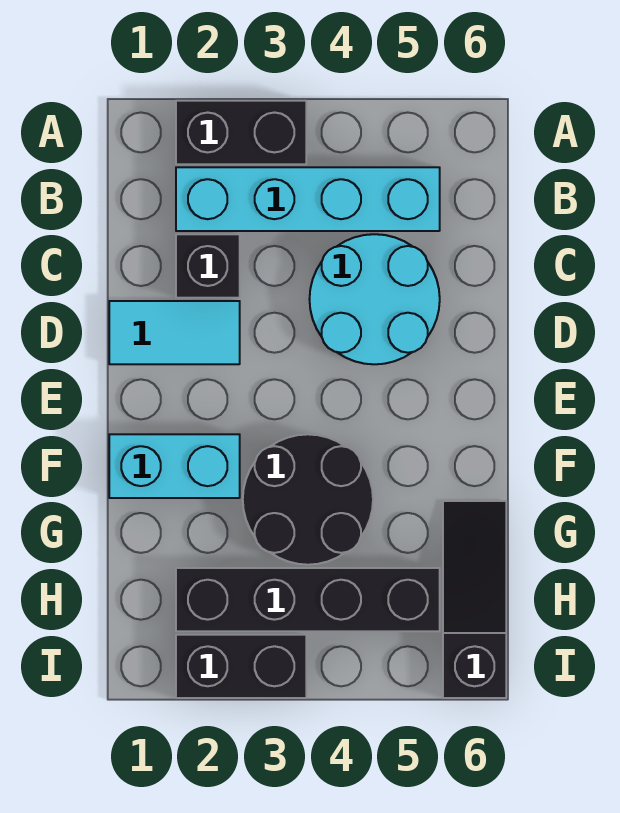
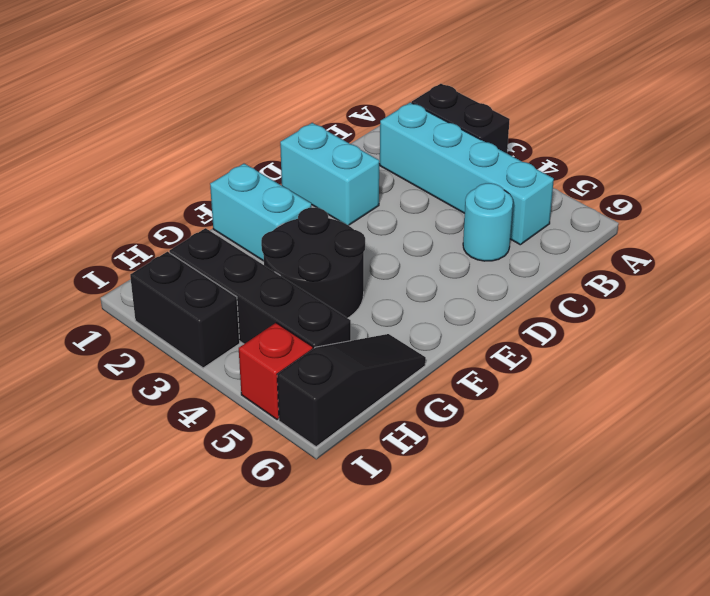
black brick C2 level 1 -> none
cyan round brick C4:D5 level 1 -> cyan round brick C5 level 1
cyan tile D1:D2 level 1 -> cyan brick D1:D2 level 1
none -> red brick I5 level 1

